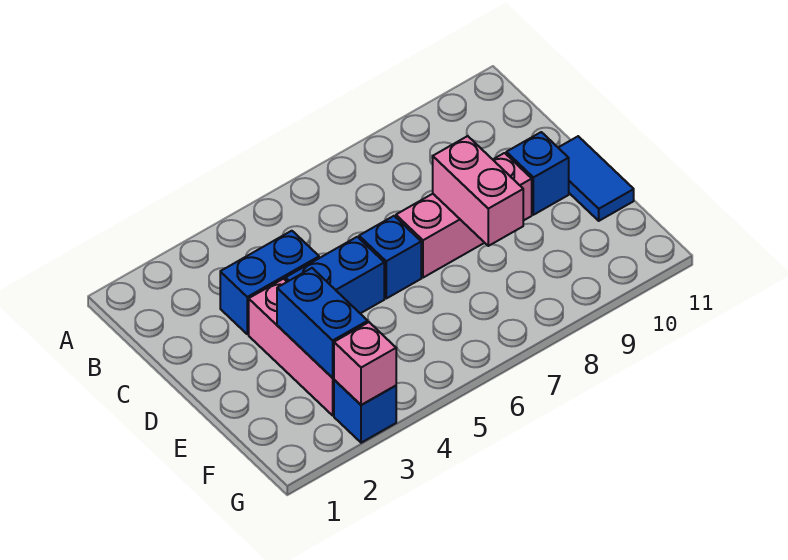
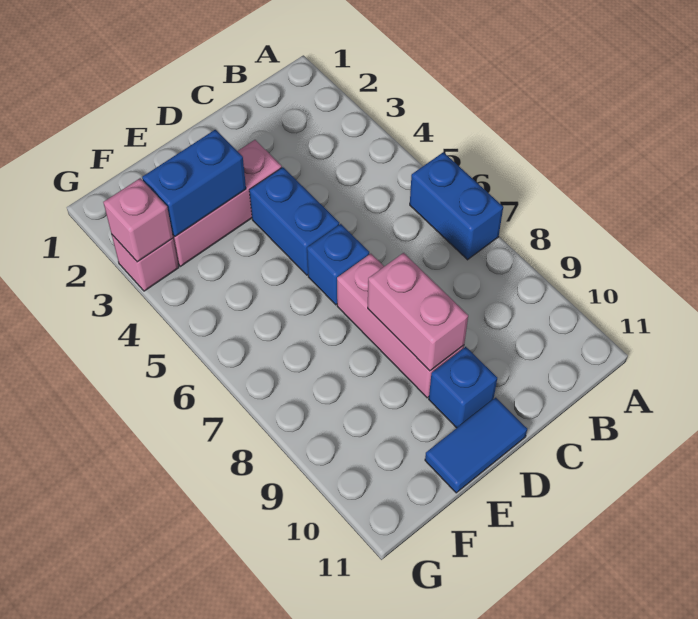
blue brick C3:C4 level 1 -> blue brick A6:A7 level 1
pink brick D8:E8 level 2 -> pink brick D8:D9 level 2
blue brick G3 level 1 -> pink brick G3 level 1

